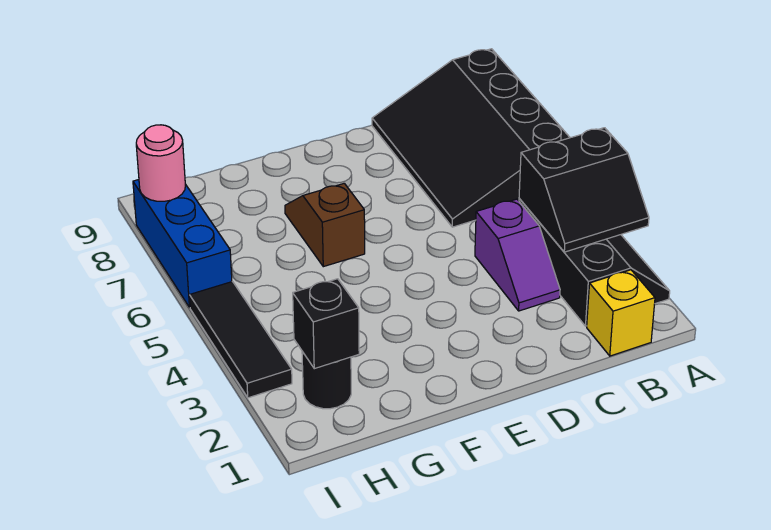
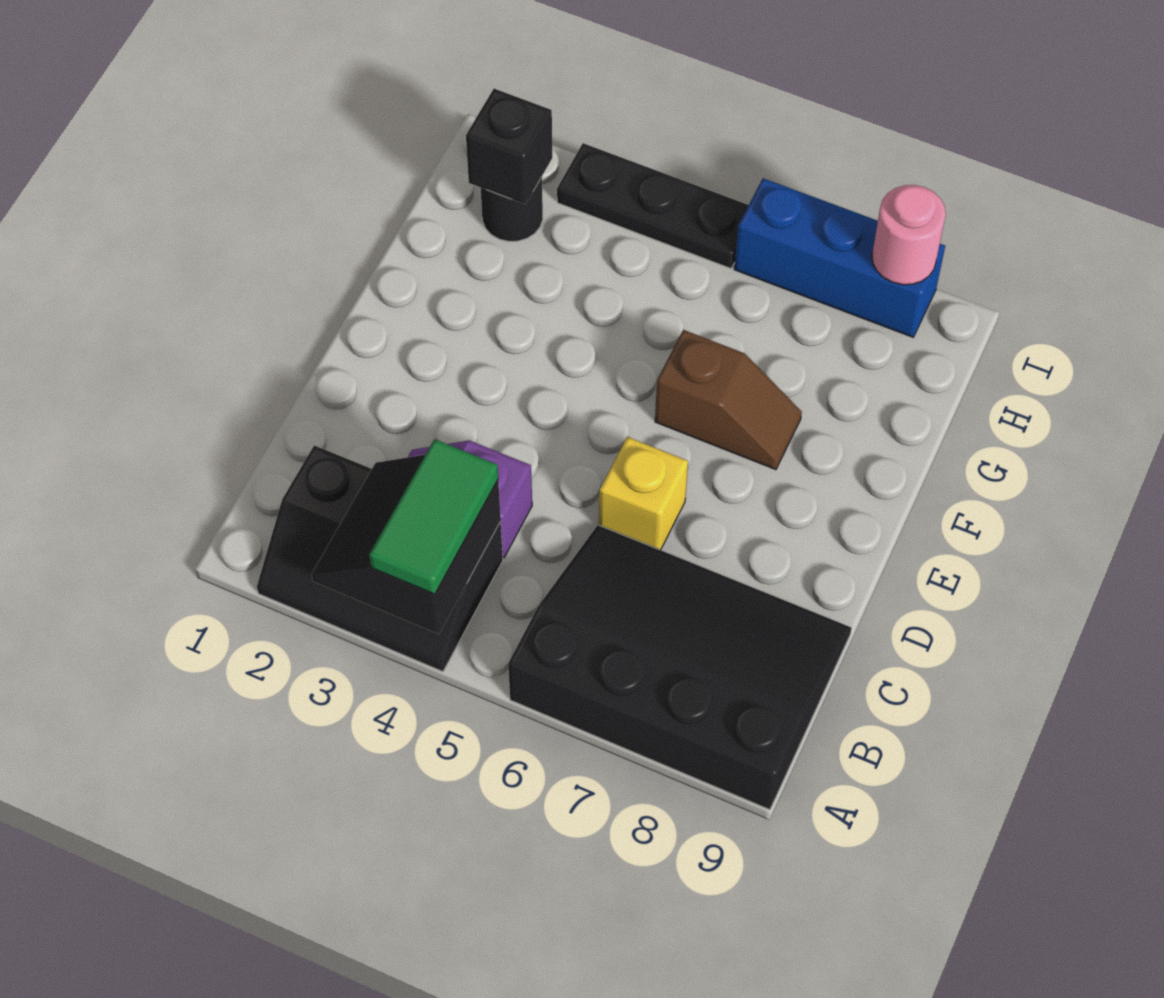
none -> green tile A4:B4 level 3
yellow brick B1 level 1 -> yellow brick D6 level 1
black tile I3:I5 level 1 -> black plate I3:I5 level 1

